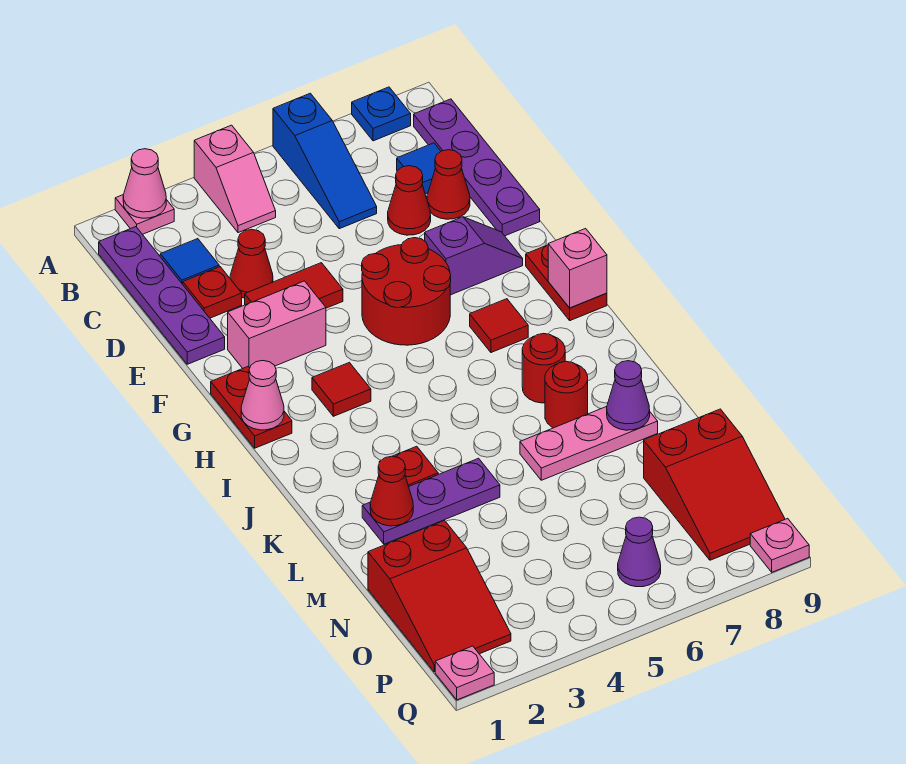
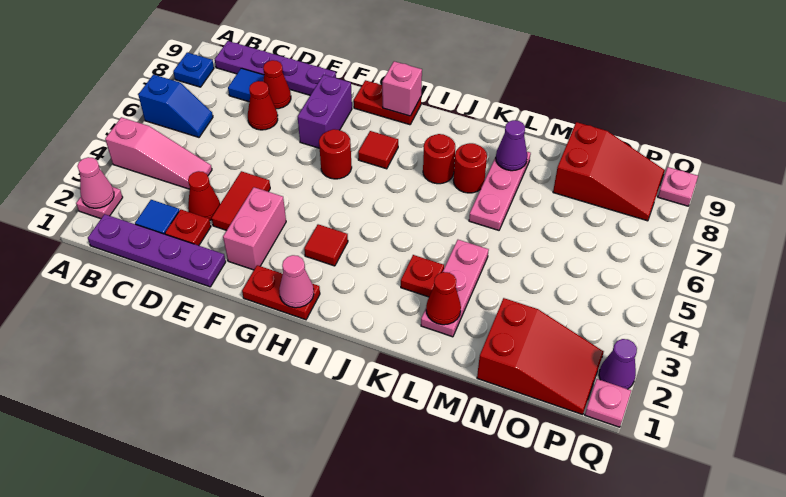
pink slope A4:B4 level 1 top A -> pink slope A4:C4 level 1 top A
blue slope A6:C6 level 1 top A -> blue slope A6:B6 level 1 top A
red round brick F5:G6 level 1 -> red round brick G6 level 1
purple slope F7:F8 level 1 top 7 -> purple brick F7:F8 level 1
purple plate L2:L4 level 1 -> pink plate L2:L4 level 1
purple cone P6 level 1 -> purple cone Q2 level 1

